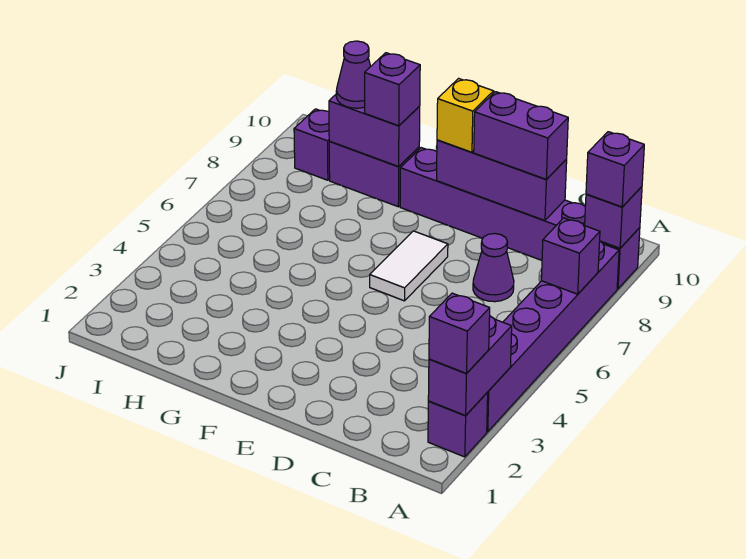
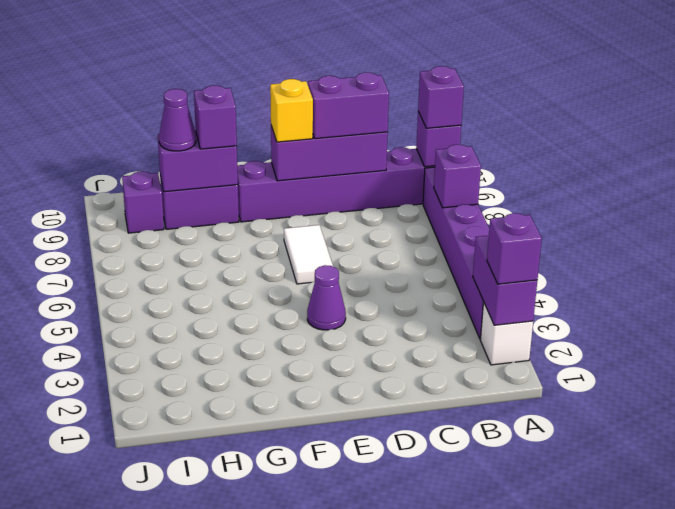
purple brick A2 level 1 -> white brick A2 level 1
purple cone C7 level 1 -> purple cone E4 level 1

